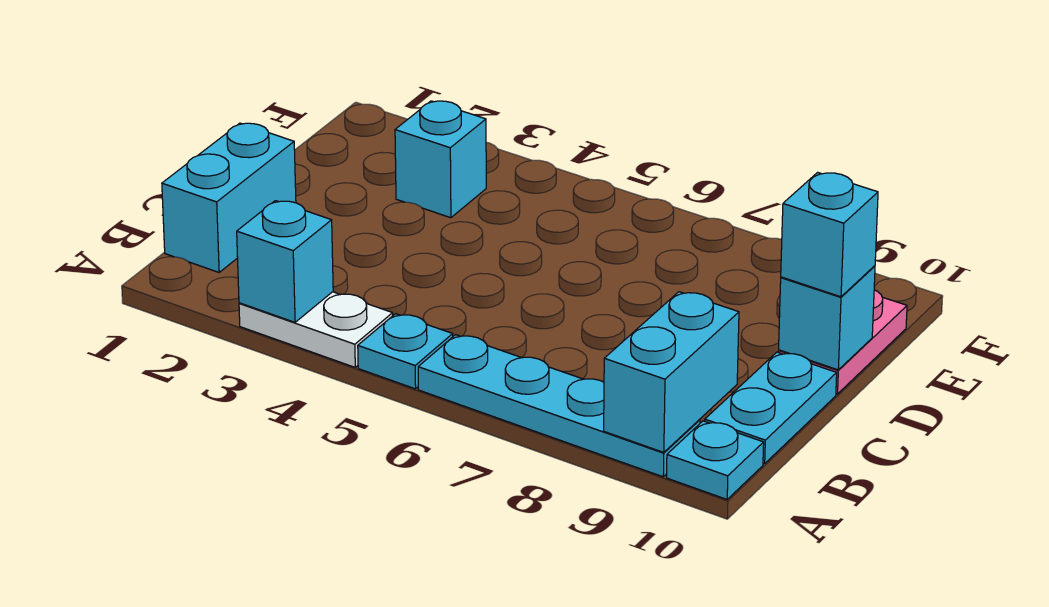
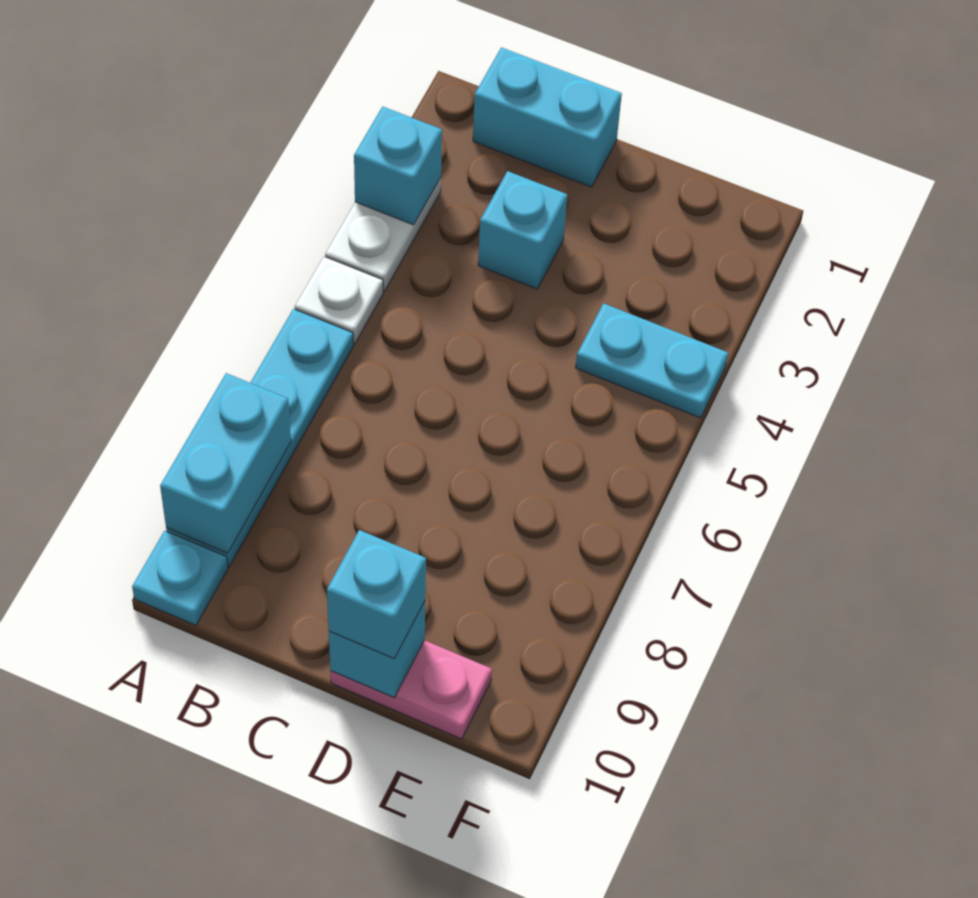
cyan plate A5 level 1 -> white plate A5 level 1
cyan brick A9:B9 level 2 -> cyan brick A8:A9 level 2
cyan plate B10:C10 level 1 -> cyan plate E4:F4 level 1
cyan brick E3 level 1 -> cyan brick C3 level 1

